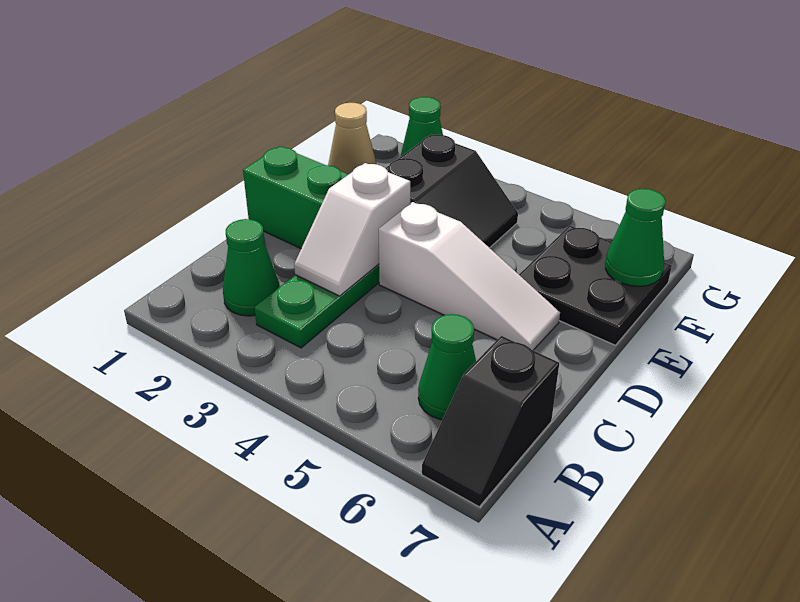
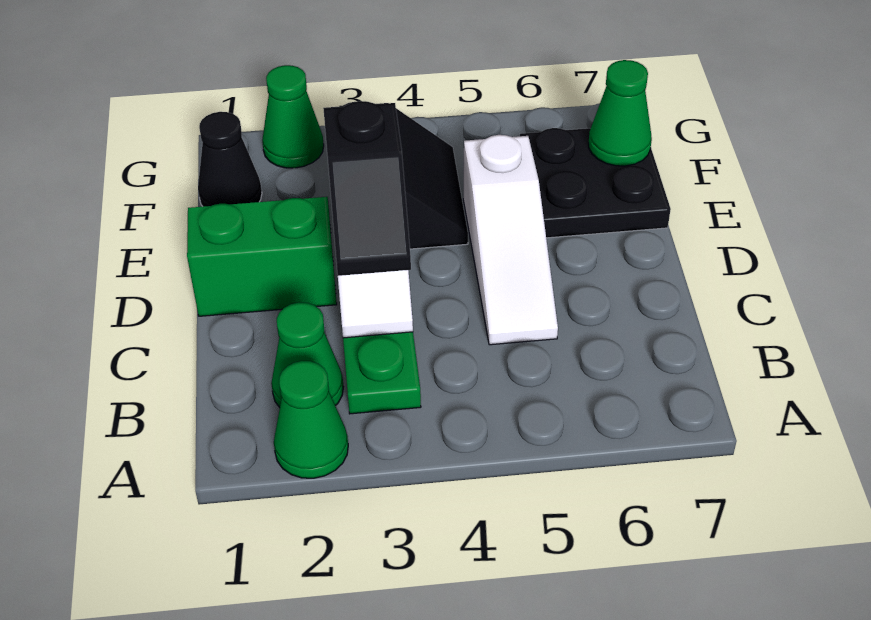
black slope A7:B7 level 1 top B -> black slope C3:D3 level 3 top D
green cone B6 level 1 -> green cone A2 level 1
white slope D4:D6 level 1 top 4 -> white slope C5:E5 level 1 top E
tan cone F1 level 1 -> black cone F1 level 1

